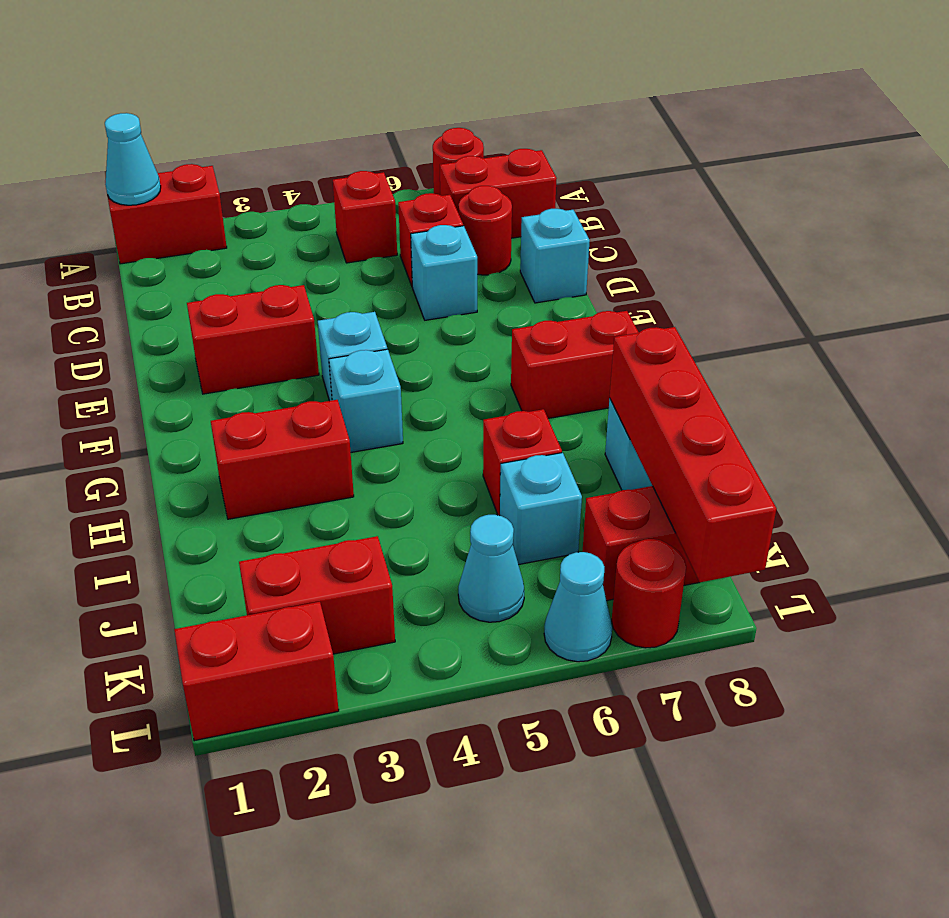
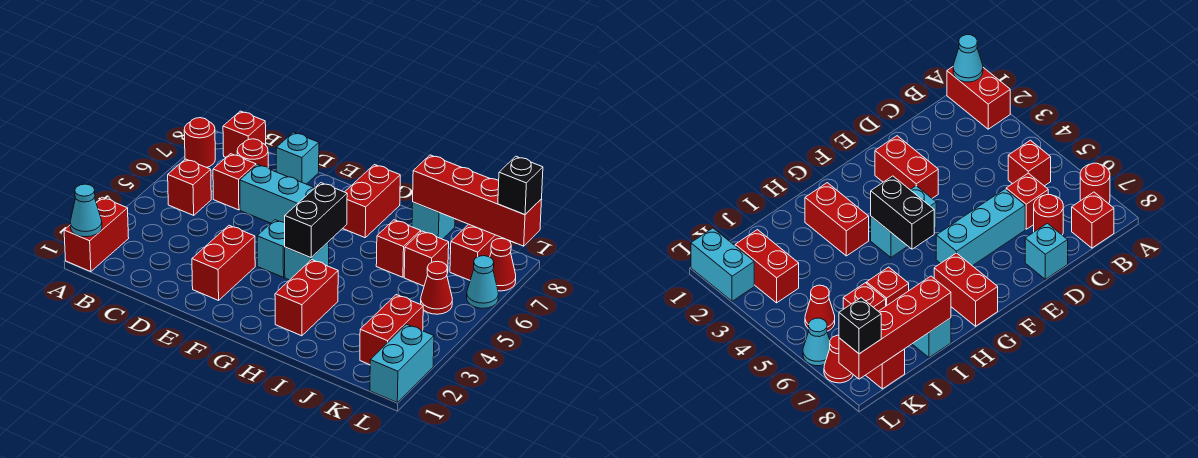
red brick B7:B8 level 1 -> red brick B8 level 1
cyan brick D6 level 1 -> cyan brick D6:F6 level 1
none -> black brick G4:G5 level 2
cyan brick J6 level 1 -> red brick J6 level 1
cyan cone K5 level 1 -> red cone K5 level 1
red brick L1:L2 level 1 -> cyan brick L1:L2 level 1
red round brick L7 level 1 -> red cone L7 level 1
none -> black brick L8 level 3

